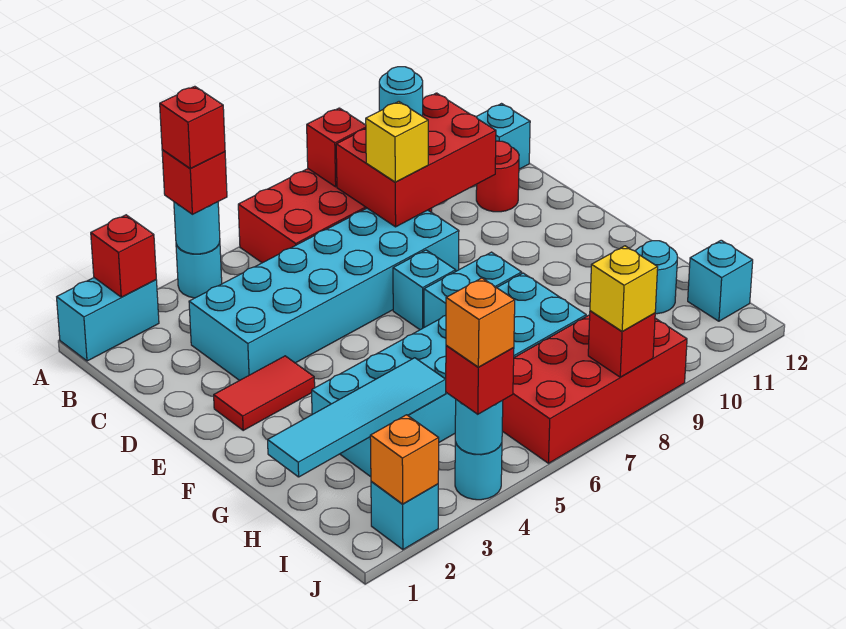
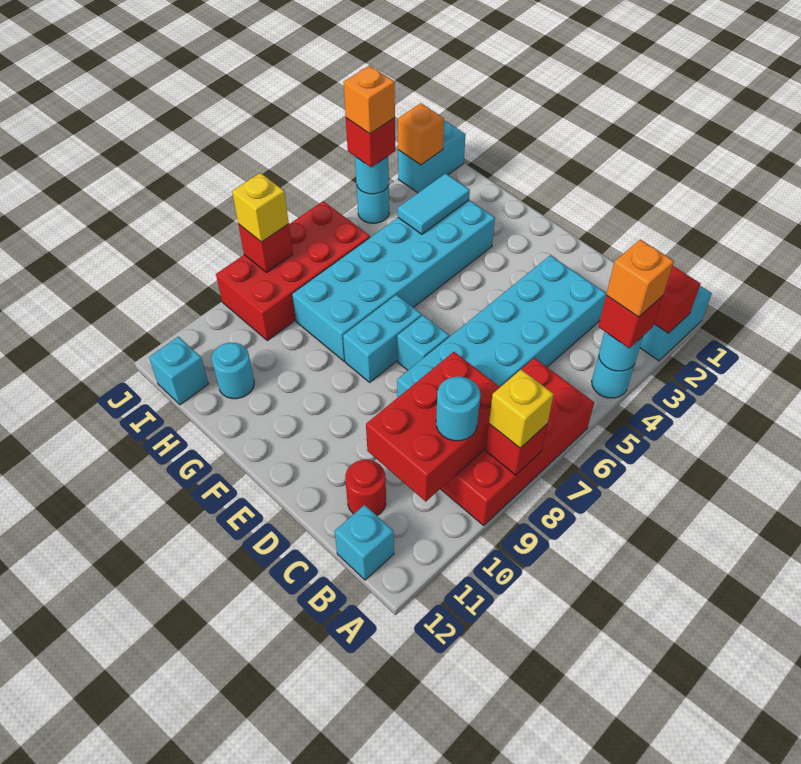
red brick A4 level 4 -> orange brick A4 level 4
yellow brick C8 level 3 -> yellow brick A8 level 3
red tile E2:E3 level 1 -> none
cyan tile H1:H4 level 2 -> cyan tile H3:H4 level 2
cyan brick J2 level 1 -> cyan brick J1:J2 level 1

